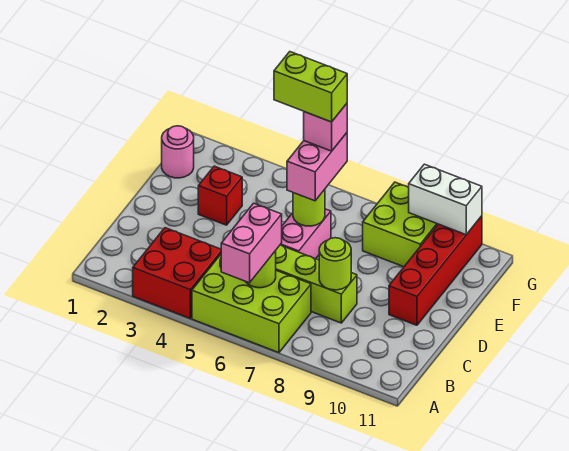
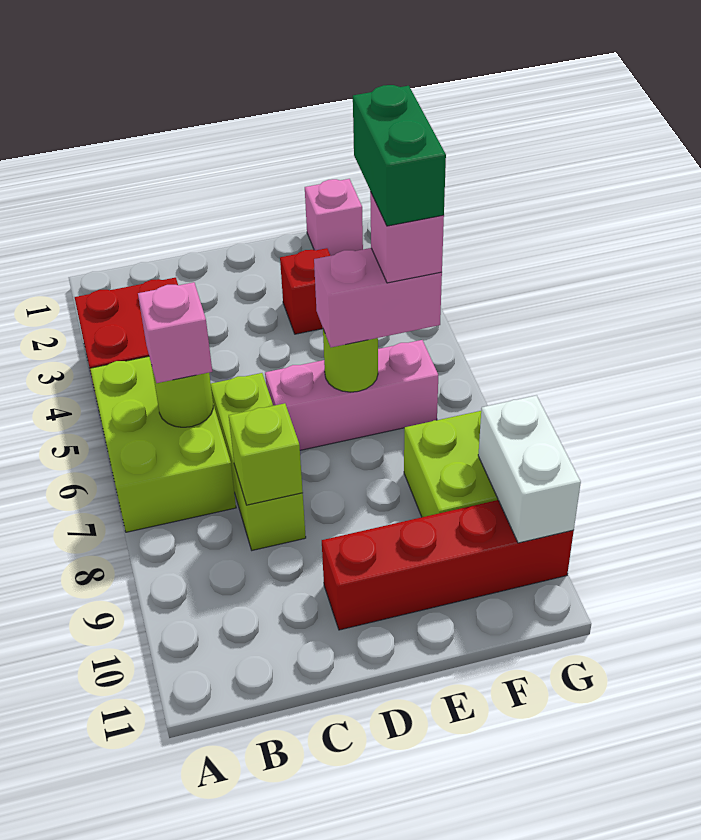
pink brick A6:B6 level 3 -> pink brick B6 level 3
lime round brick C8 level 2 -> lime brick C8 level 2
pink brick D6:E6 level 1 -> pink brick D6:F6 level 1
pink round brick F1 level 1 -> pink brick F1 level 1
lime brick F5:F6 level 5 -> green brick F5:F6 level 5

